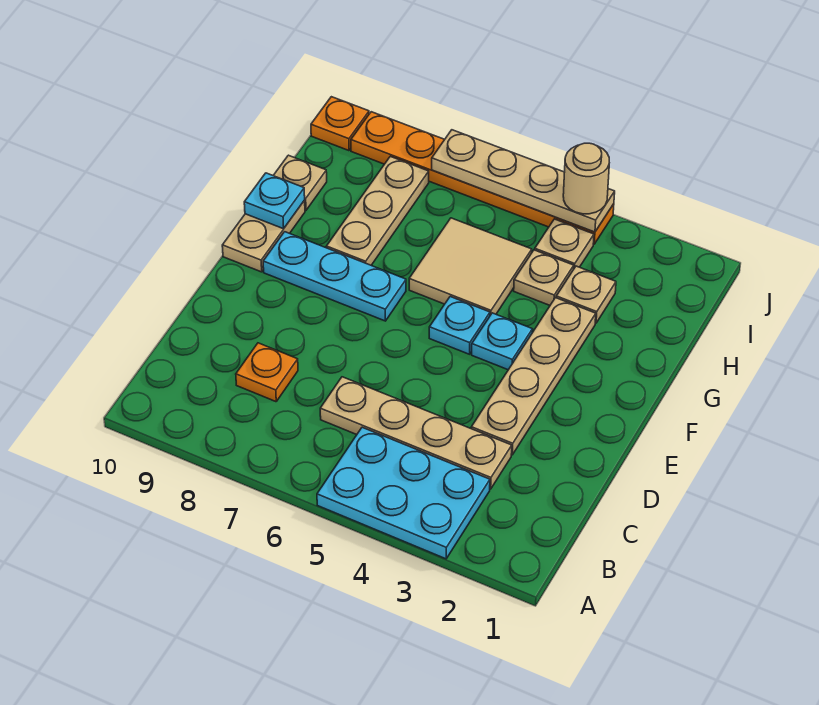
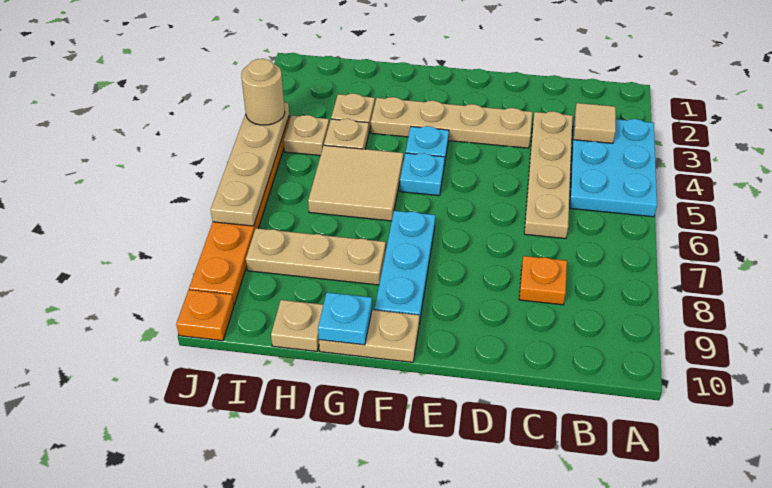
none -> tan tile B3 level 2

